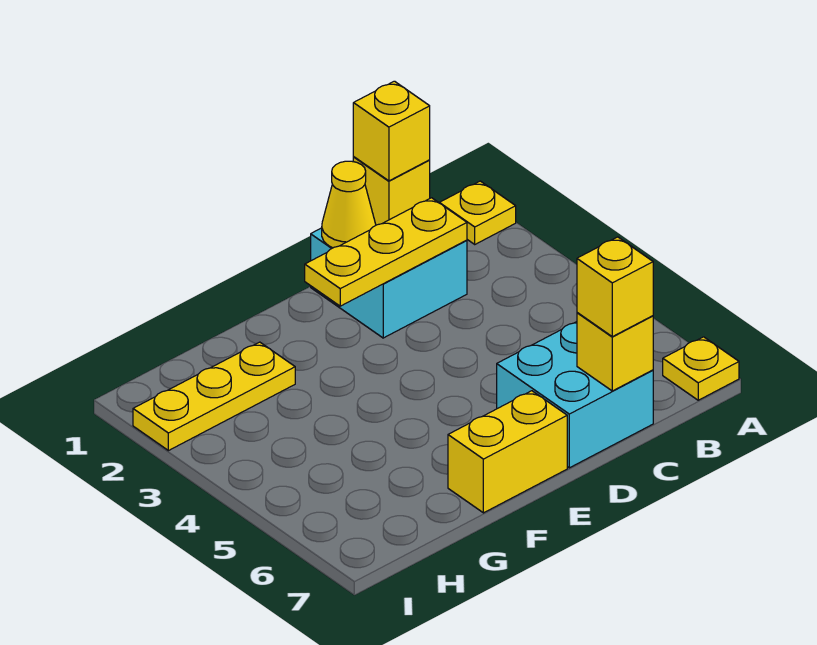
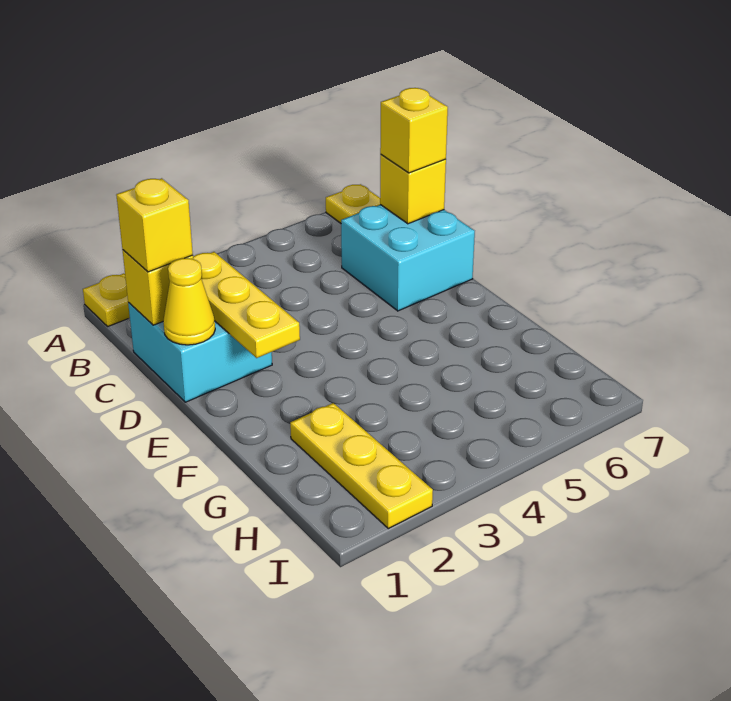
yellow brick E7:F7 level 1 -> none

